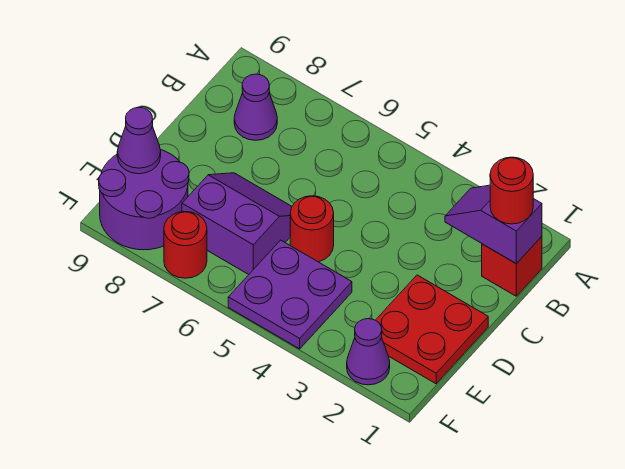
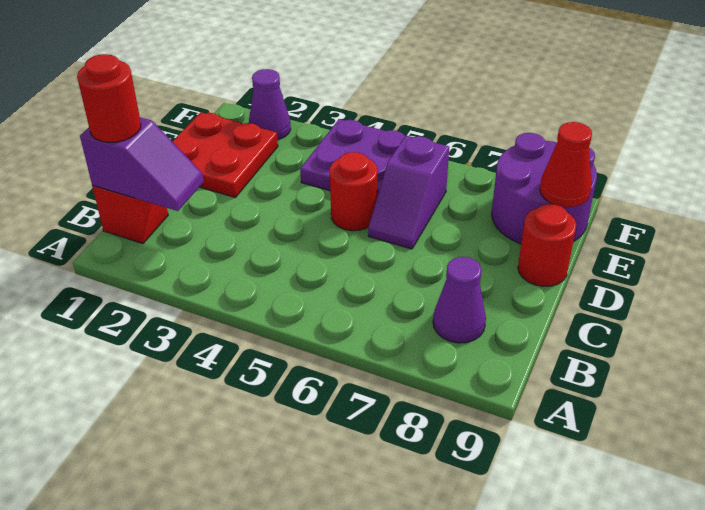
purple slope D6:E7 level 1 top E -> purple slope D6:E6 level 1 top E
purple cone E9 level 2 -> red cone E9 level 2
red round brick F7 level 1 -> red round brick D9 level 1

